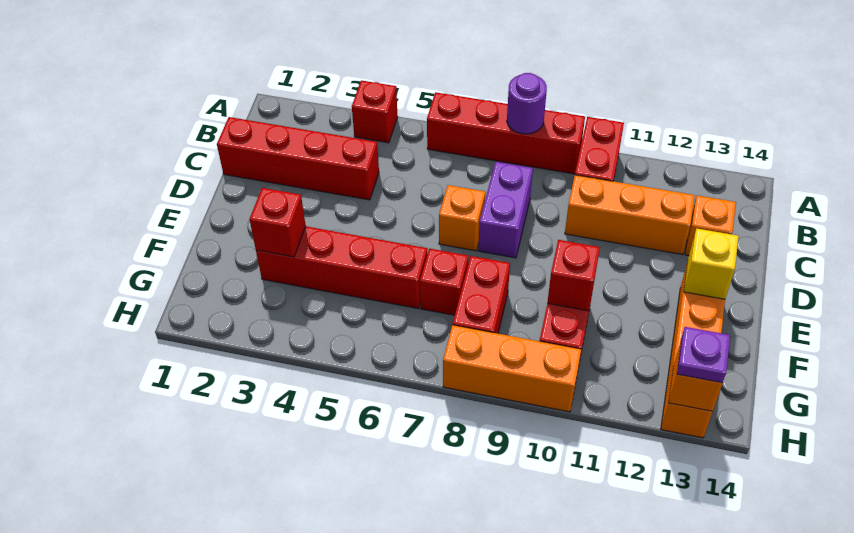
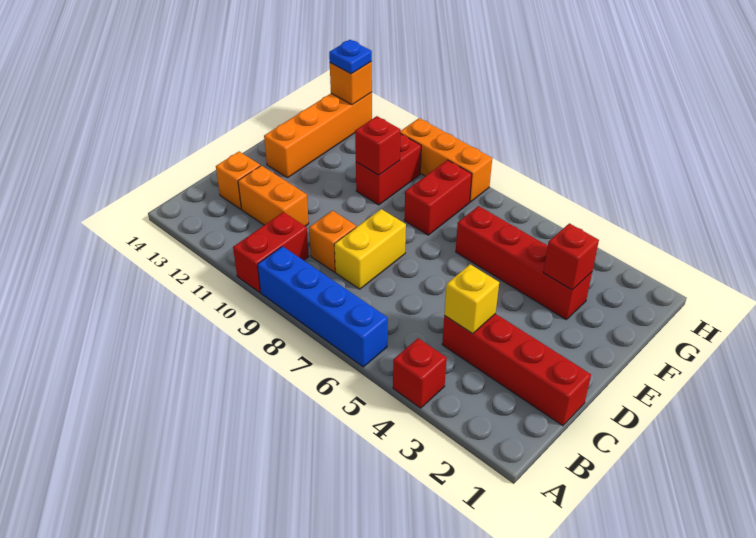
red brick A6:A9 level 1 -> blue brick A6:A9 level 1
purple round brick A8 level 2 -> none
purple brick C8:D8 level 1 -> yellow brick C8:D8 level 1
orange brick C10:C12 level 1 -> orange brick C11:C12 level 1
orange brick D7 level 1 -> orange brick C9 level 1
yellow brick E13 level 2 -> yellow brick C4 level 2
red brick F7 level 1 -> none
purple plate H13 level 3 -> blue plate H13 level 3

